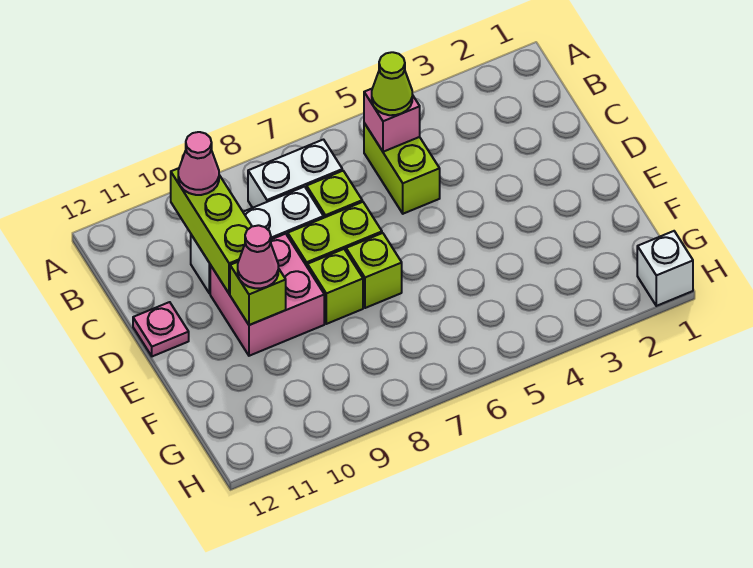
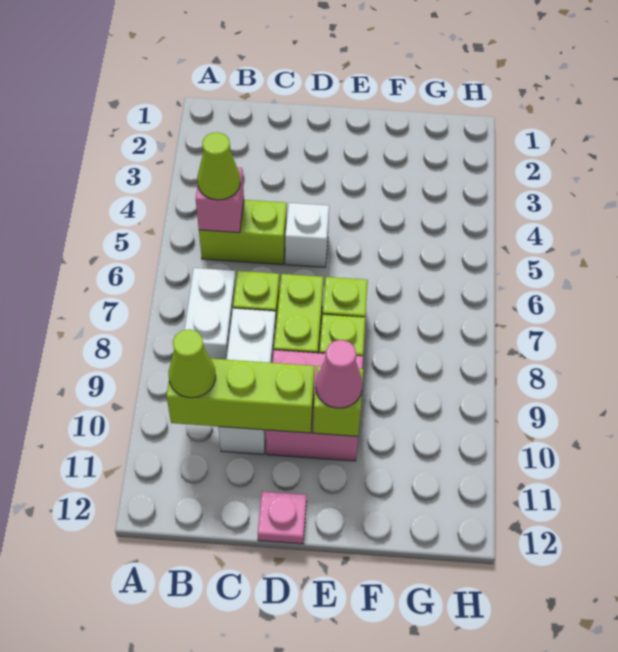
pink cone B10 level 3 -> lime cone B10 level 3
white brick H1 level 1 -> white brick D5 level 1

